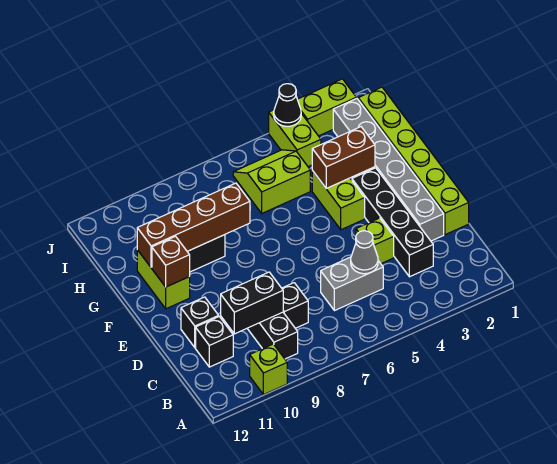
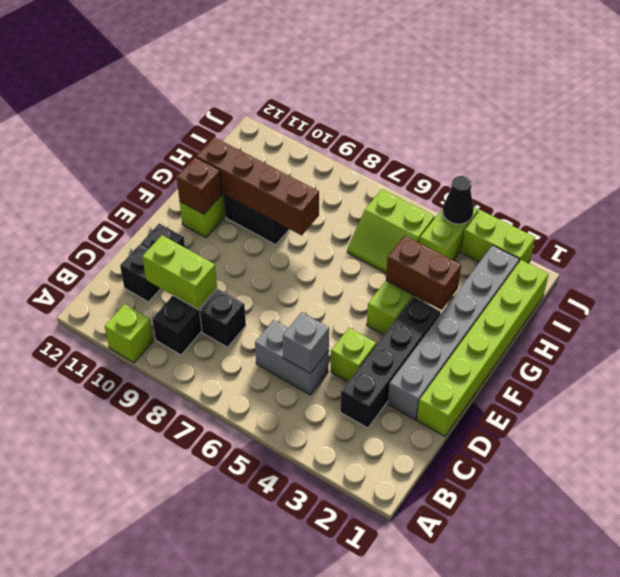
grey cone C5 level 2 -> grey brick C5 level 2
black brick C9:C10 level 2 -> lime brick C9:C10 level 2
lime slope H5:I6 level 1 top H -> lime slope H5:I6 level 1 top I

